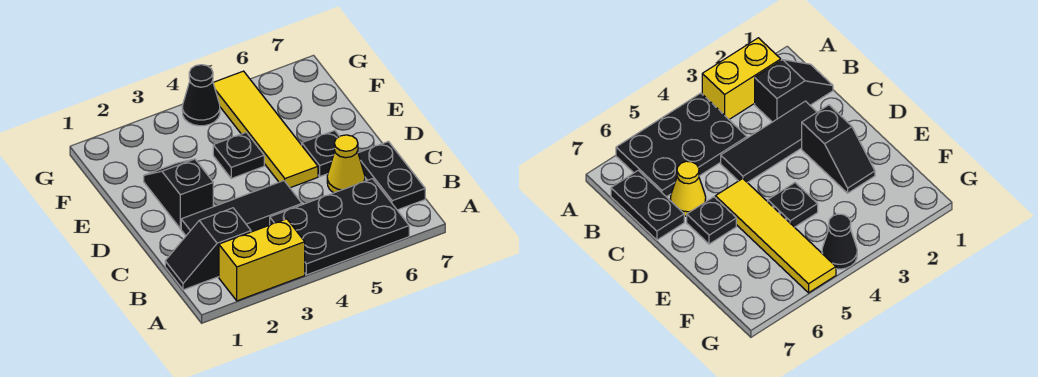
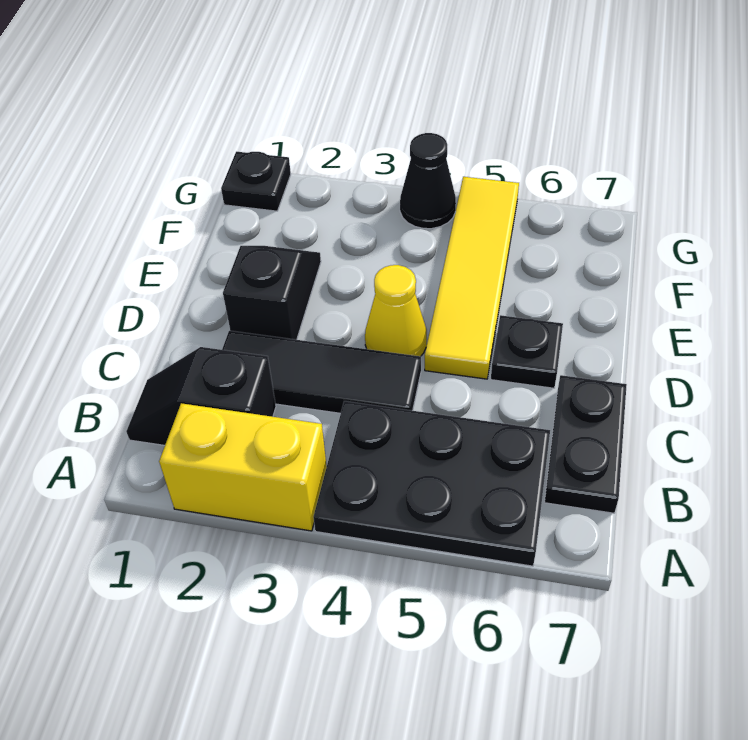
yellow cone C6 level 1 -> yellow cone D4 level 1
black plate E4 level 1 -> black plate G1 level 1

